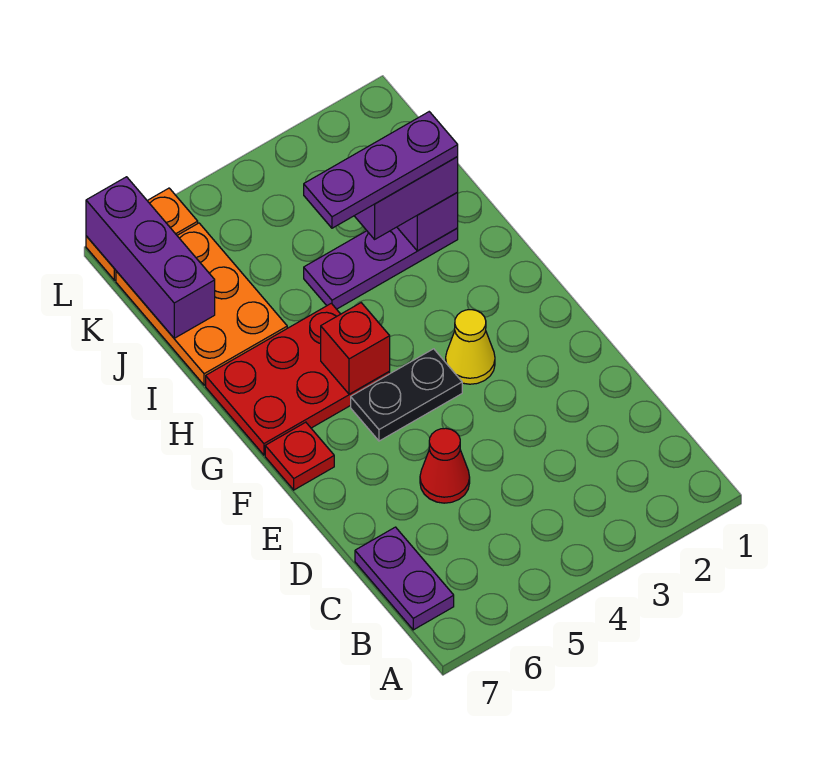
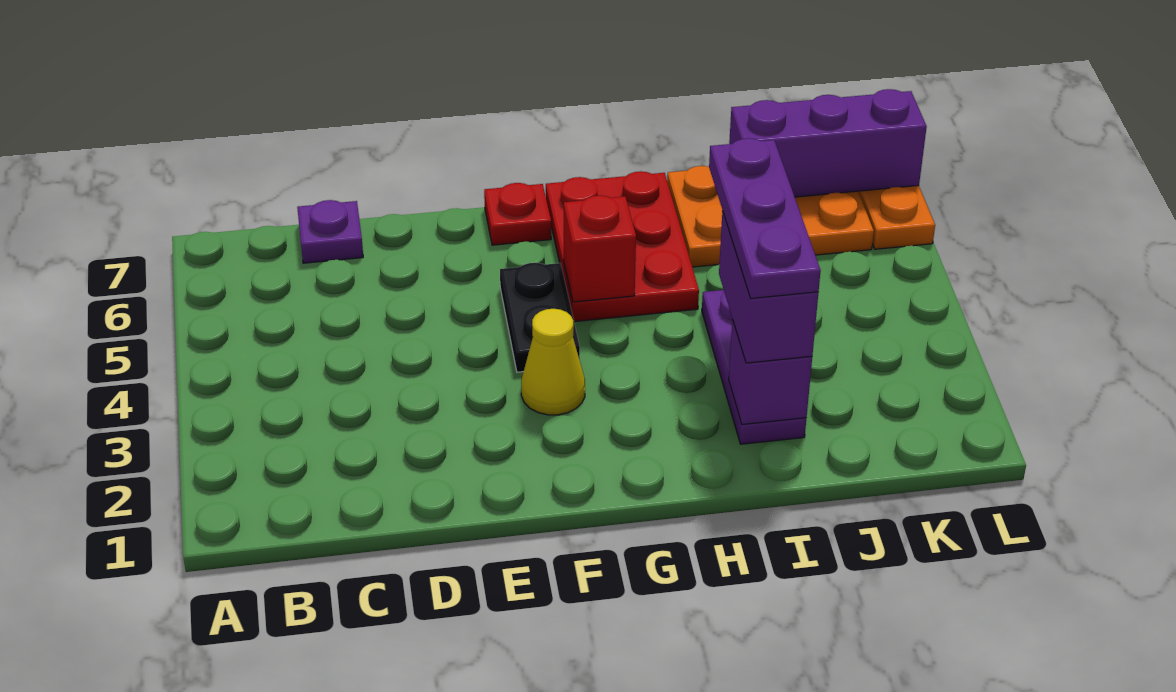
purple plate B7:C7 level 1 -> purple plate C7 level 1
red cone D5 level 1 -> none

